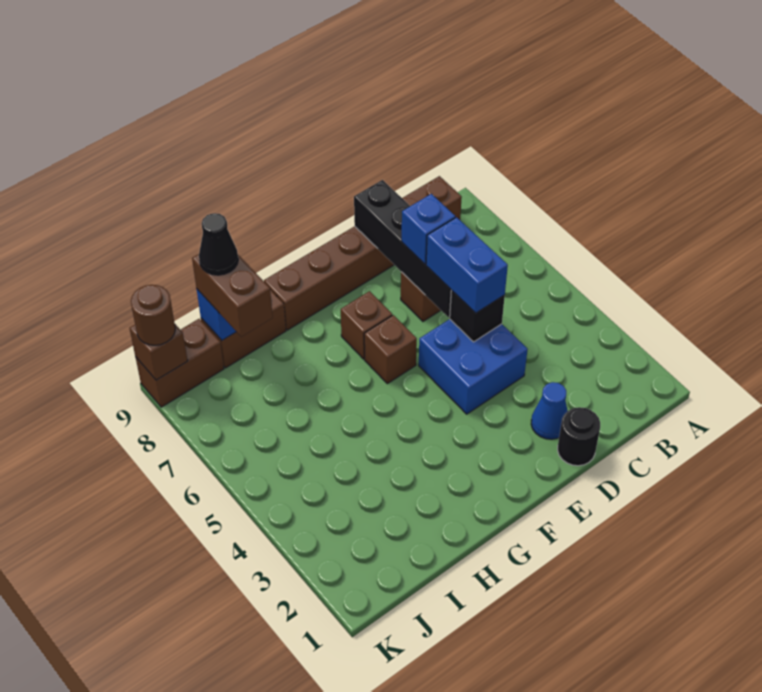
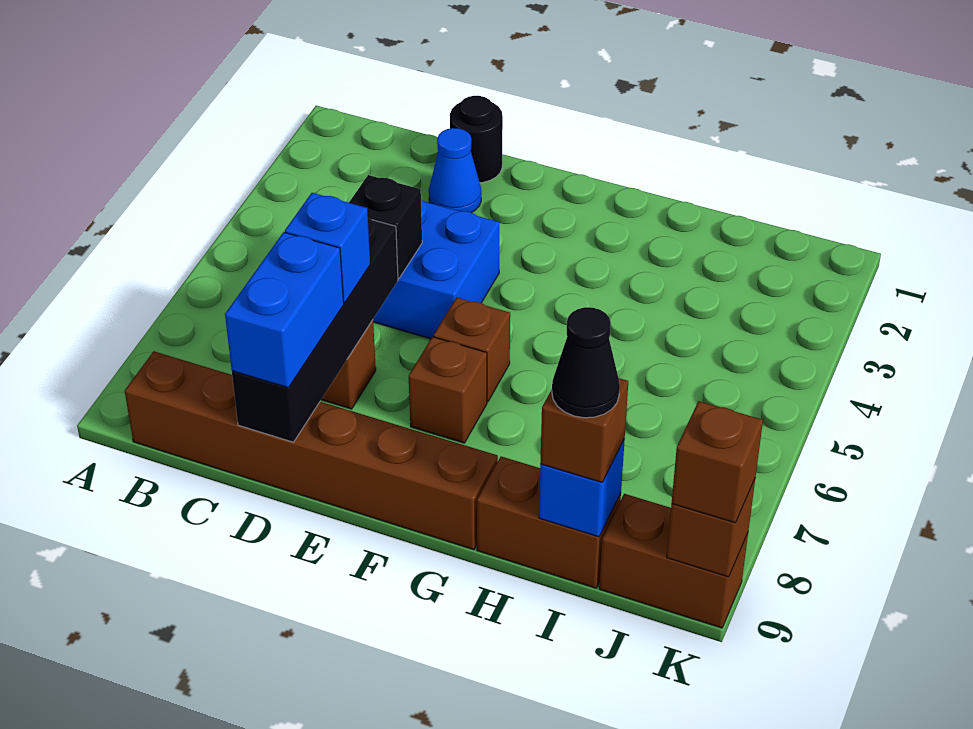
blue brick D5:D6 level 3 -> blue brick D8:D9 level 3
brown brick I8:I9 level 3 -> brown brick I9 level 3
brown round brick K9 level 3 -> brown brick K9 level 3

